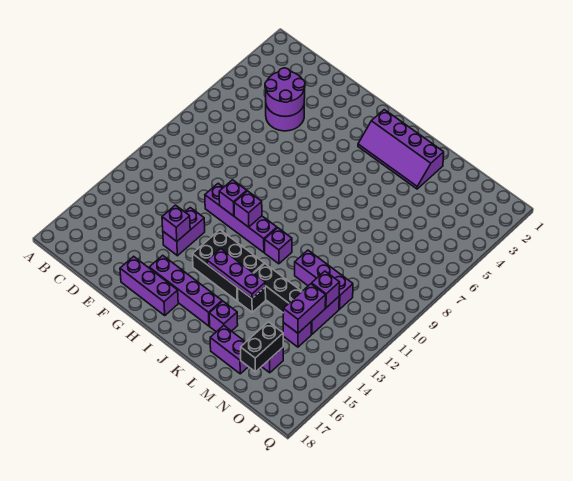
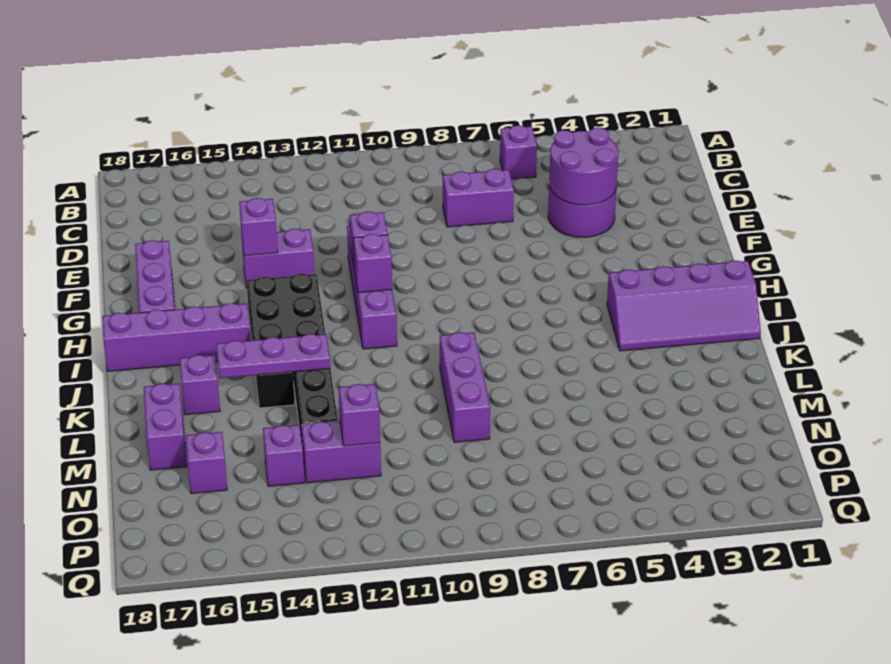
purple brick G16:J16 level 1 -> purple brick I15:I18 level 1
purple slope I2:L3 level 1 top 2 -> purple slope I1:J4 level 1 top I
purple plate I14:K14 level 2 -> purple plate K13:K15 level 2
purple brick J11 level 1 -> purple brick B6 level 1
purple brick L11:N11 level 1 -> purple brick K9:M9 level 1
purple brick N13:N14 level 2 -> purple brick D7:D8 level 1
black brick N16:N17 level 2 -> none

